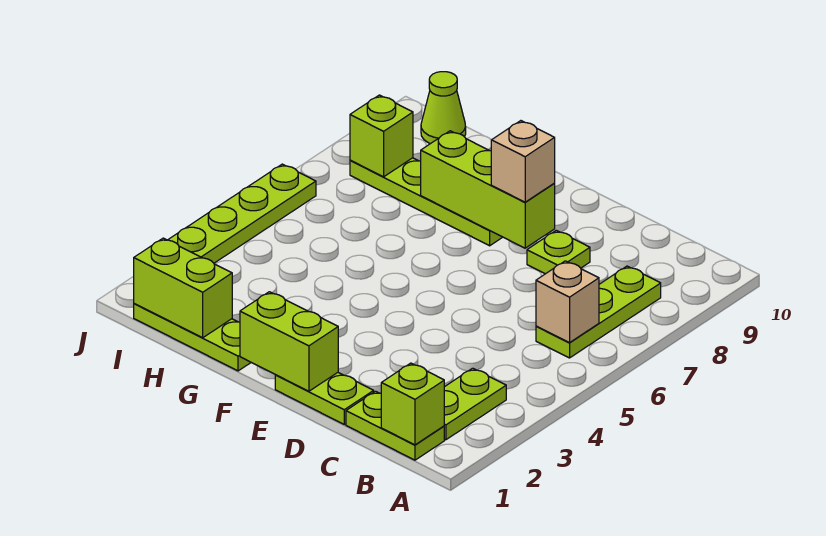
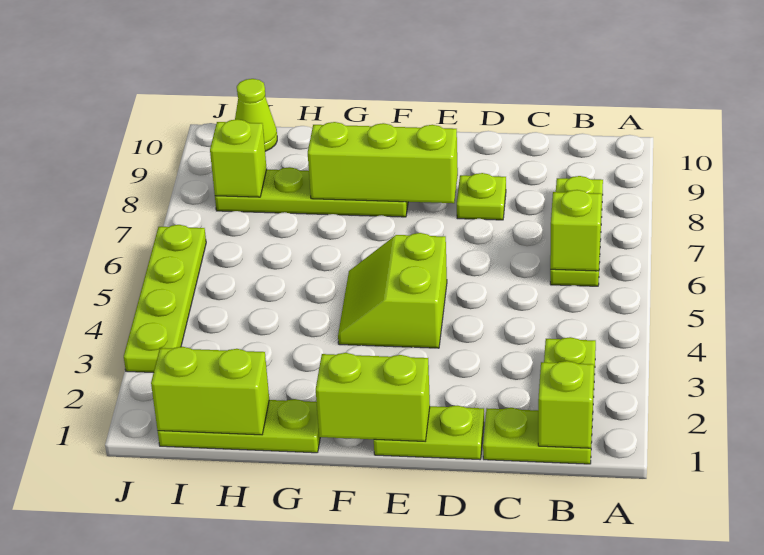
tan brick B6 level 2 -> lime brick B6 level 2
none -> lime slope E4:F5 level 1 top E
tan brick E8 level 3 -> none

